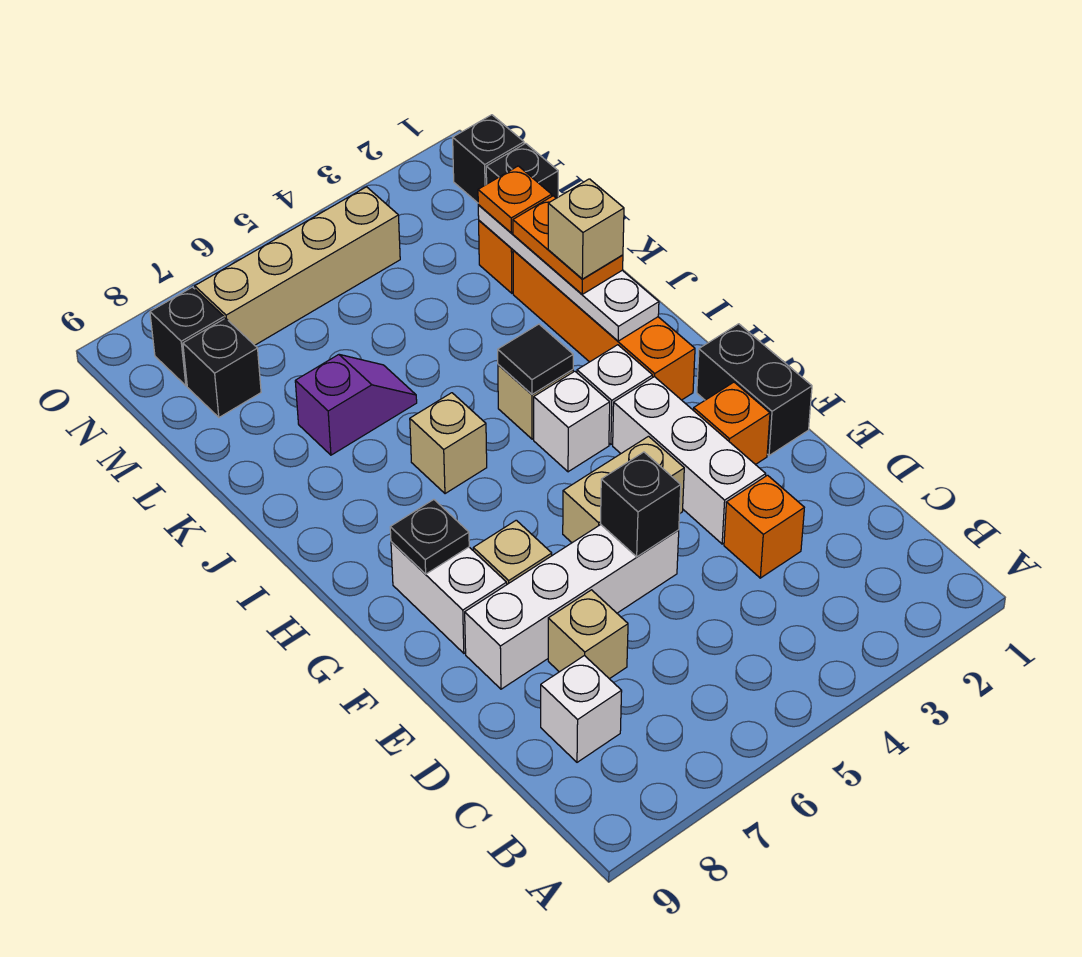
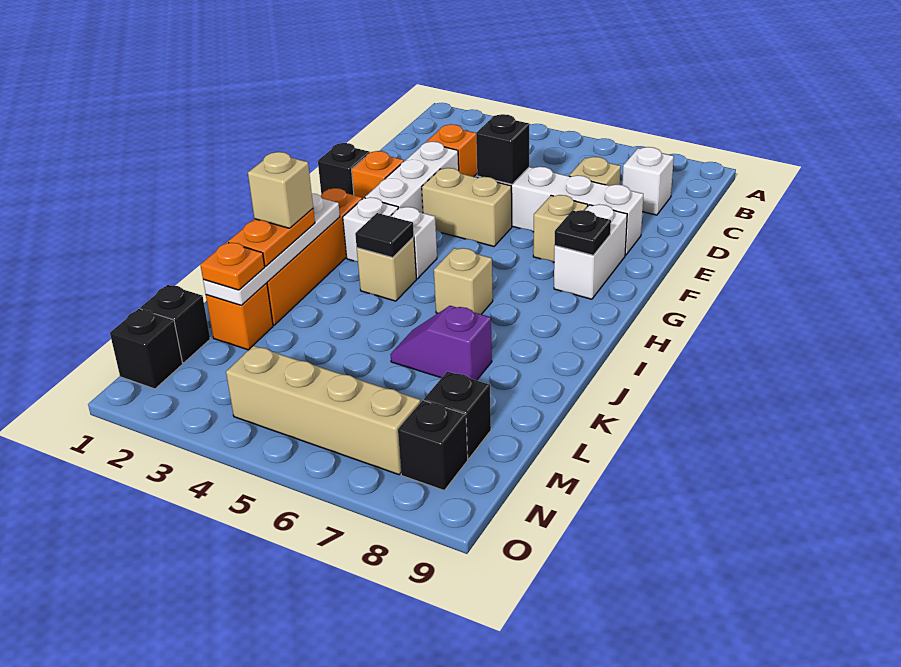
black brick F1:G1 level 1 -> black brick F1 level 1

